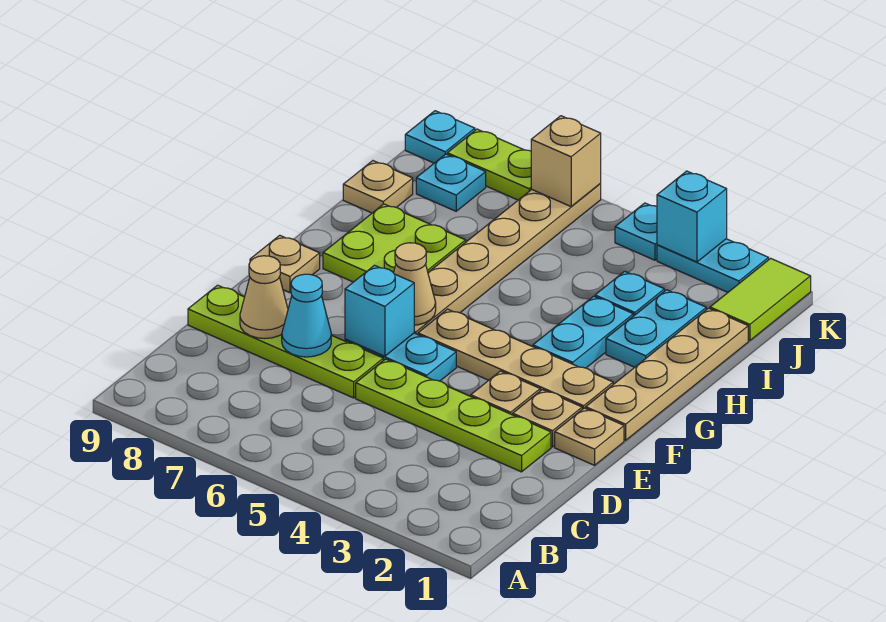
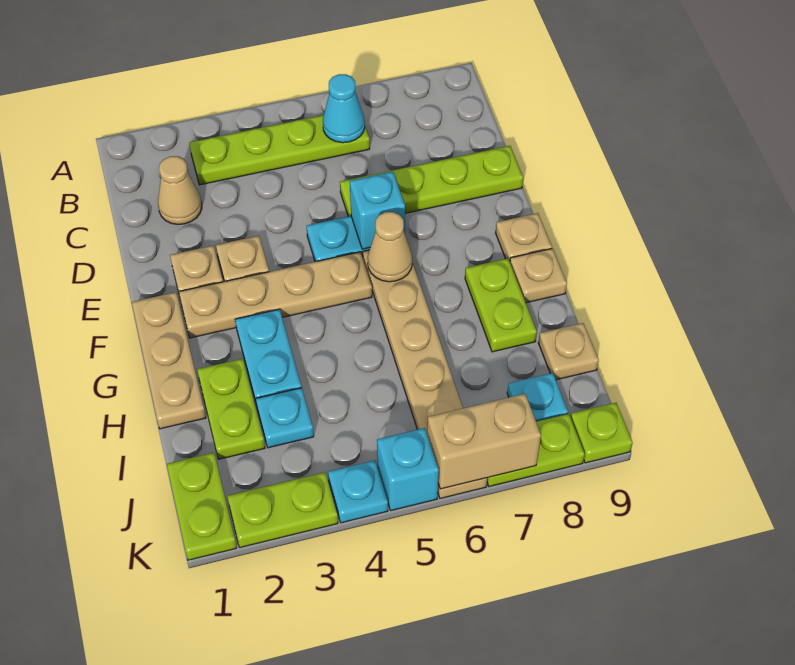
lime plate D2:D5 level 1 -> lime plate B3:B6 level 1
cyan cone D7 level 2 -> cyan cone B6 level 2
tan cone D8 level 2 -> tan cone C2 level 1
tan plate E1 level 1 -> tan plate G9 level 1
tan plate F1:I1 level 1 -> tan plate F1:H1 level 1
lime plate G7:H8 level 1 -> lime plate G8:H8 level 1
cyan plate H2:I2 level 1 -> lime plate H2:I2 level 1
lime tile J1:K1 level 1 -> lime plate J1:K1 level 1
cyan plate K2:K3 level 1 -> lime plate K2:K3 level 1
cyan brick K3 level 2 -> cyan brick K5 level 1
tan brick K6 level 2 -> tan brick K6:K7 level 2
cyan plate K9 level 1 -> lime plate K9 level 1

